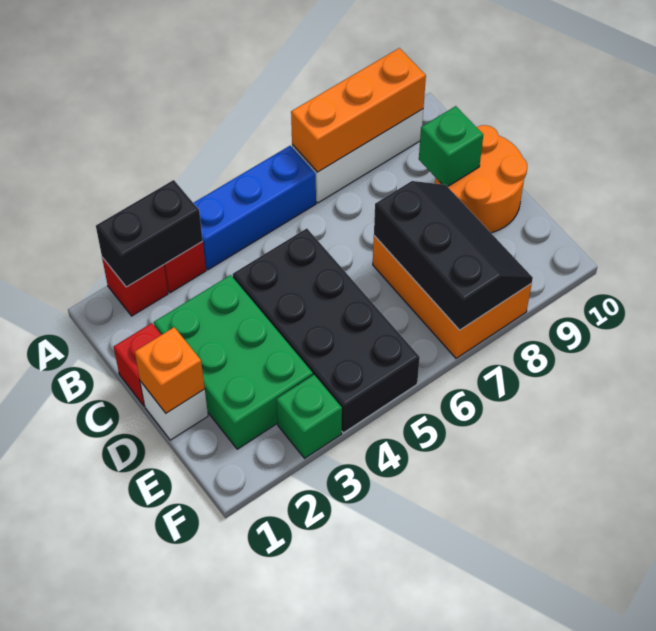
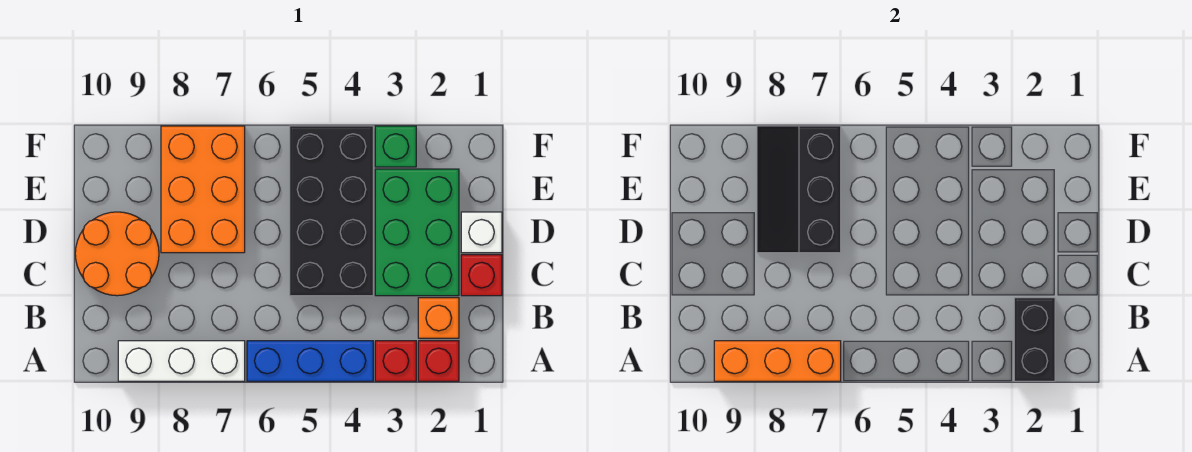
black brick A2:A3 level 2 -> black brick A2:B2 level 2
green brick C9 level 2 -> none
orange brick D1 level 2 -> orange brick B2 level 1

